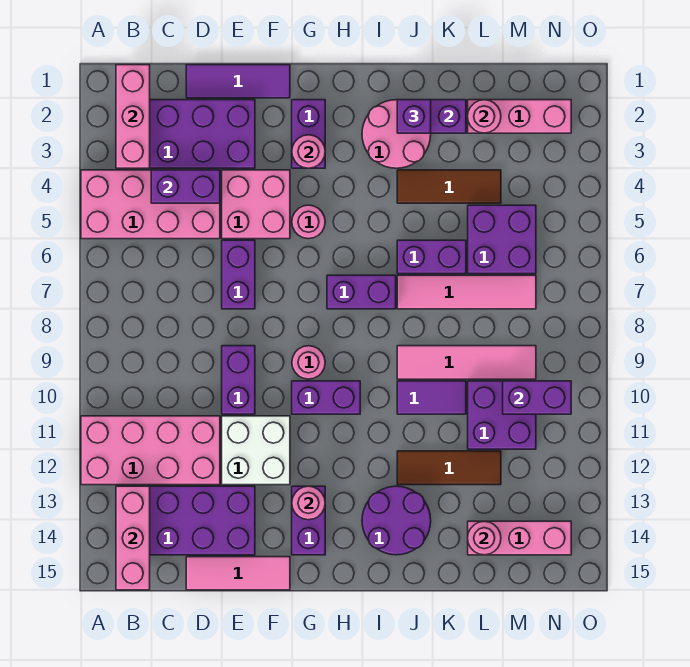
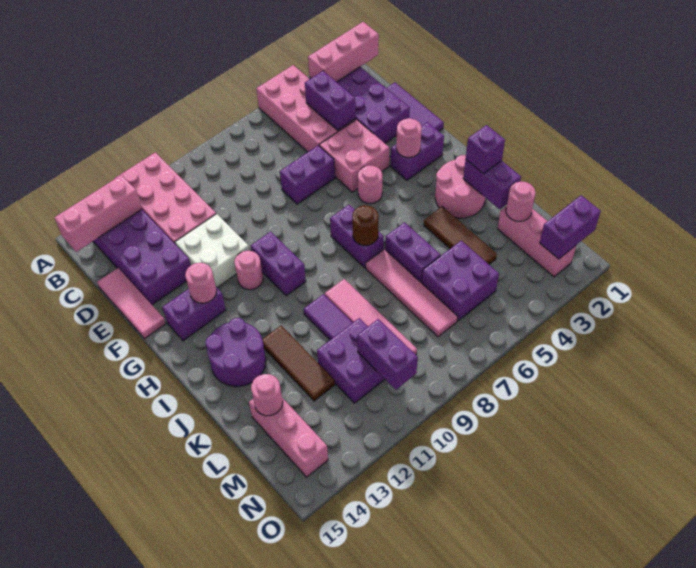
purple brick E9:E10 level 1 -> purple brick N1:N2 level 2
pink round brick G9 level 1 -> pink round brick G11 level 1
none -> brown round brick I7 level 2

